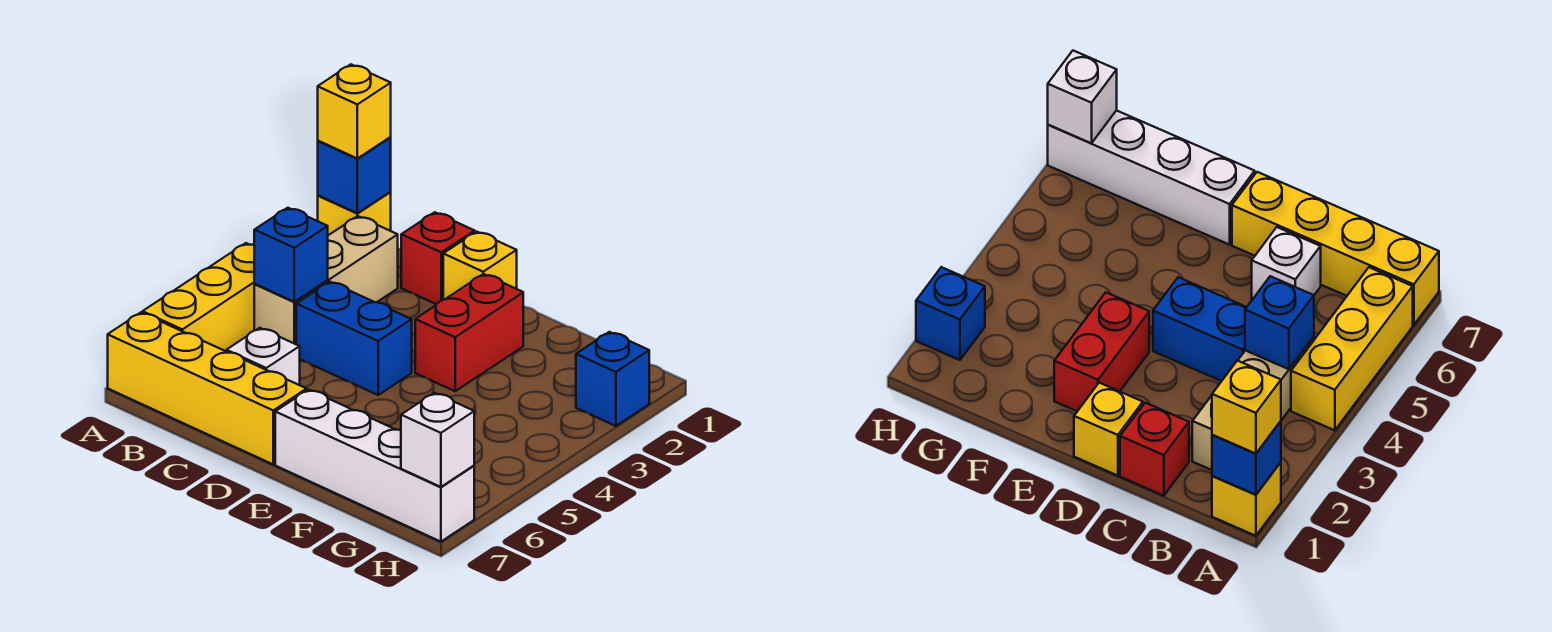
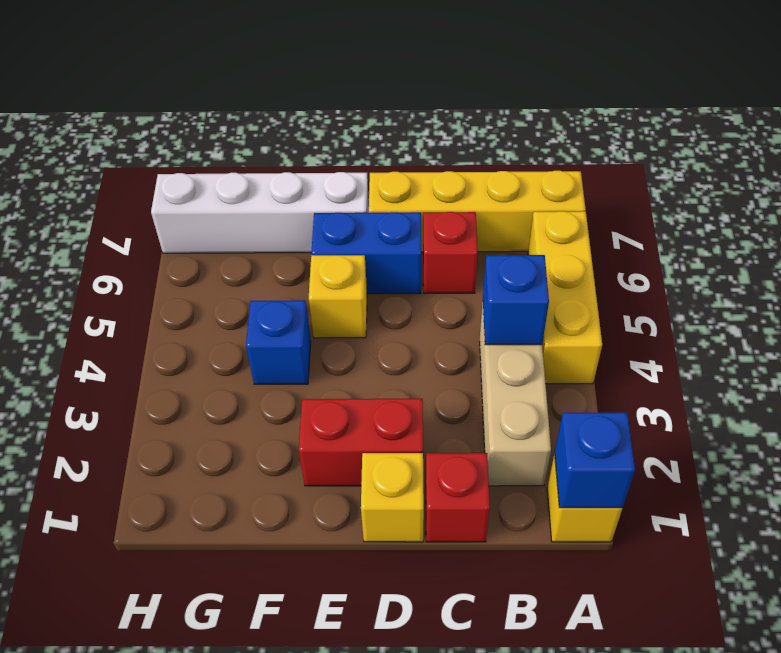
yellow brick A1 level 3 -> yellow brick E5 level 1
blue brick C4:D4 level 1 -> blue brick D6:E6 level 1
white brick C6 level 1 -> red brick C6 level 1
red brick E2:E3 level 1 -> red brick D2:E2 level 1
blue brick H2 level 1 -> blue brick F4 level 1
white brick H7 level 2 -> none

